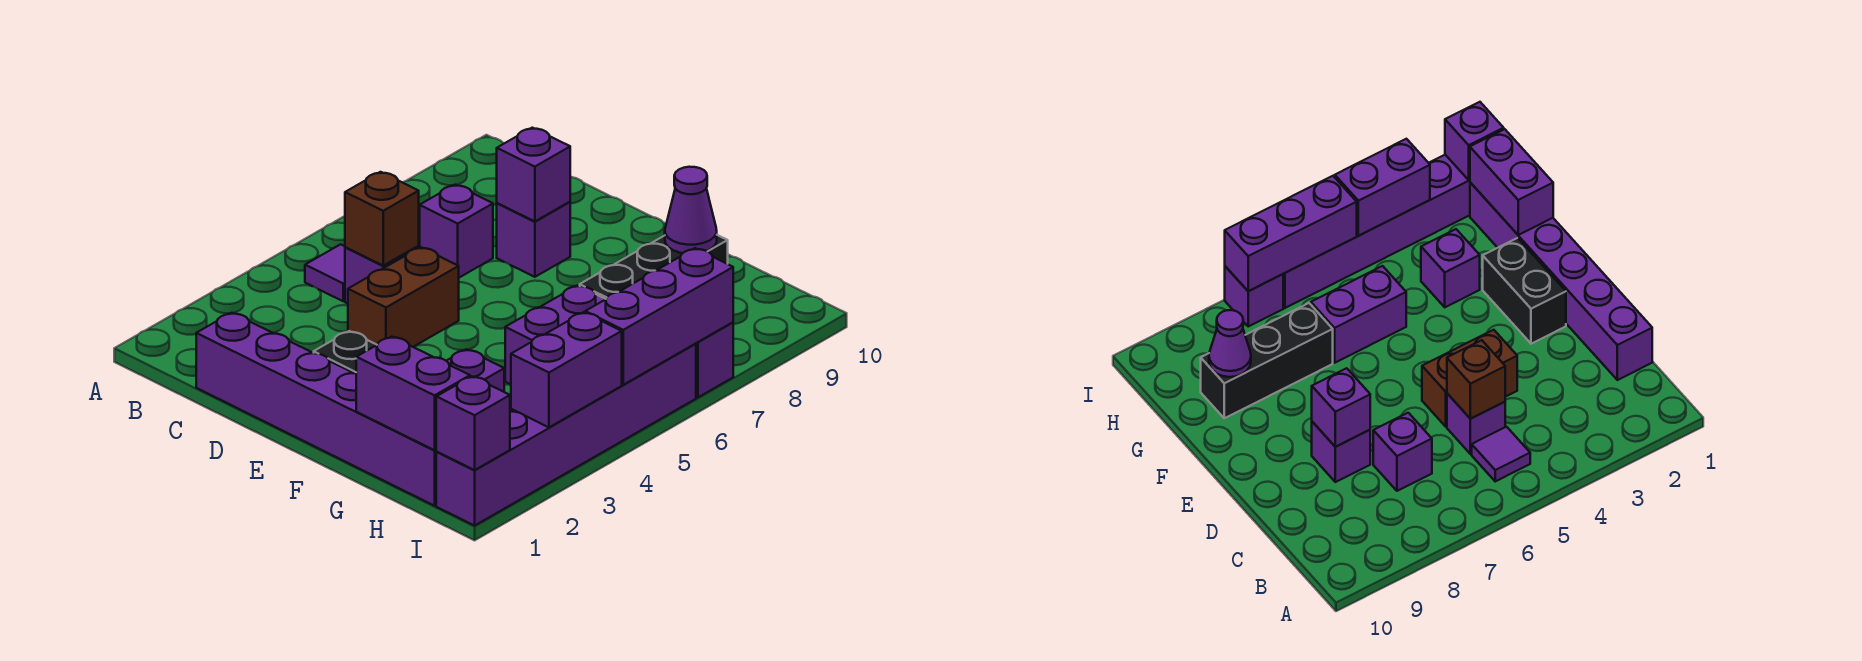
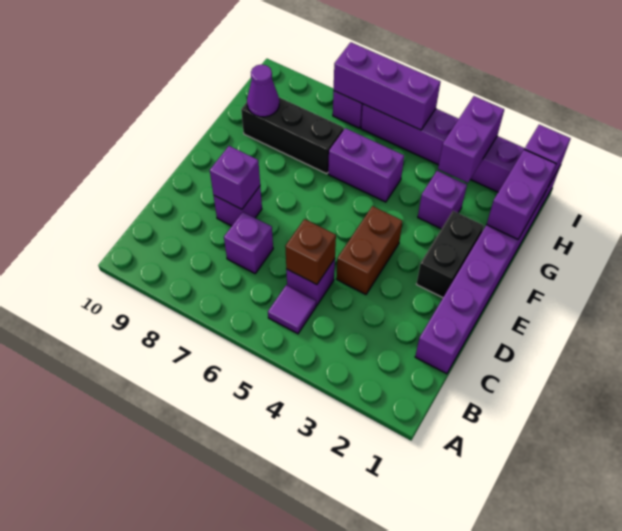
brown brick D4:D5 level 1 -> brown brick D4:E4 level 1
purple brick I3:I4 level 2 -> purple brick H3:I3 level 2

